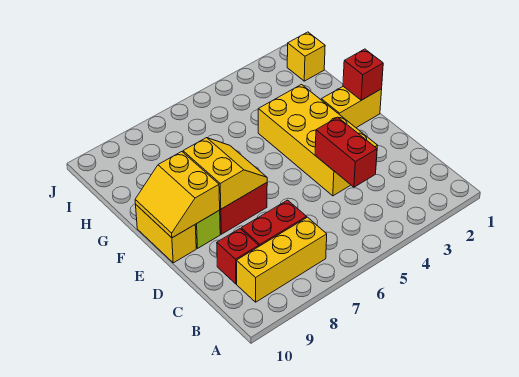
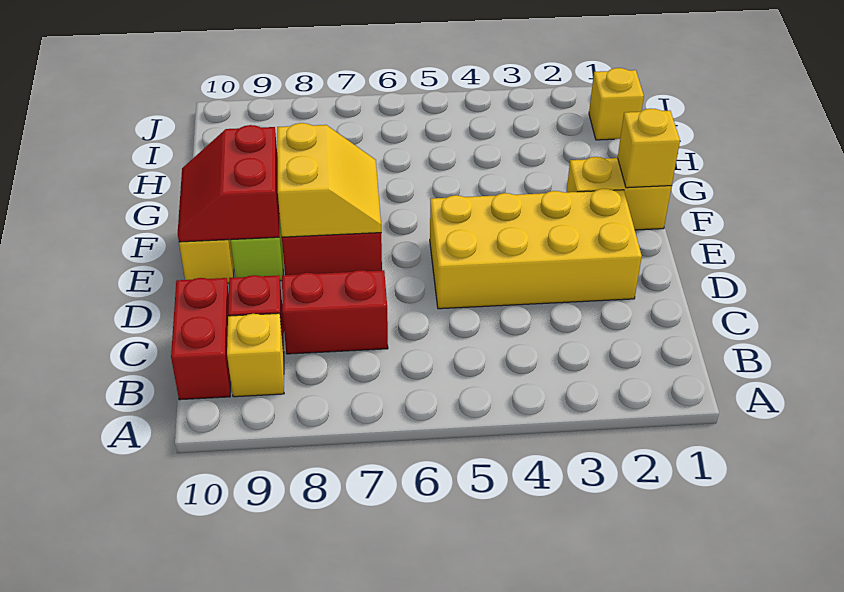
yellow brick B7:B9 level 1 -> yellow brick B9 level 1
red brick C4:D4 level 2 -> red brick B10:C10 level 1
yellow brick D3:G4 level 1 -> yellow brick D2:E5 level 1
yellow slope E9:F10 level 2 top 9 -> red slope E9:F10 level 2 top 9
red brick F1 level 2 -> yellow brick F1 level 2

